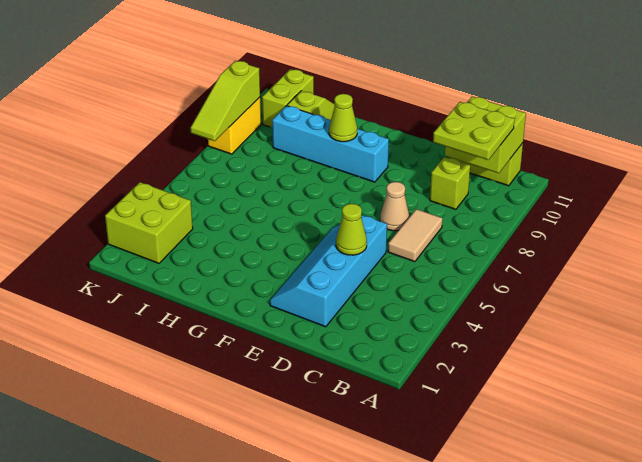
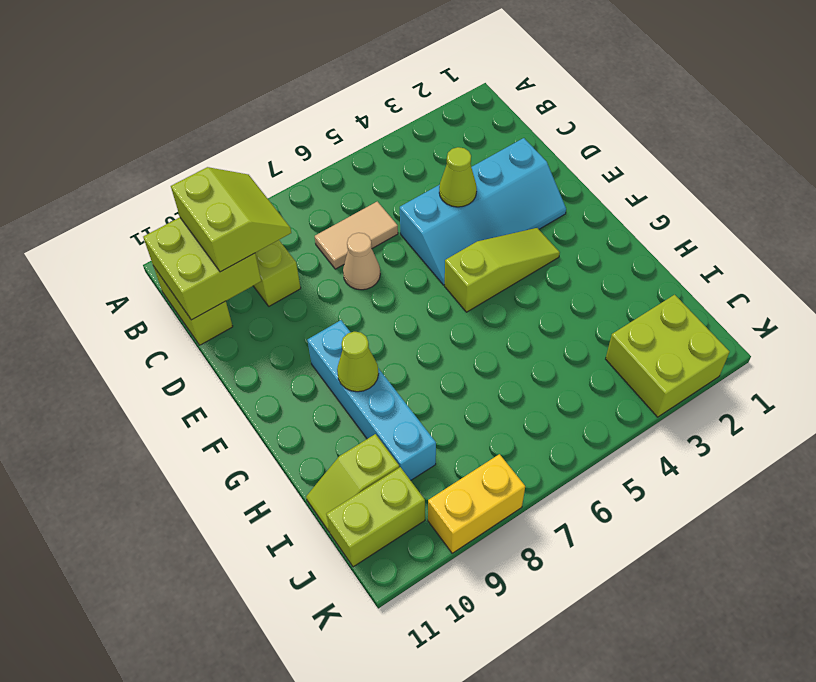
lime plate B9:C10 level 3 -> lime slope B9:C10 level 3 top 10
lime slope K7:K9 level 2 top 9 -> lime slope F3:F5 level 1 top 5

